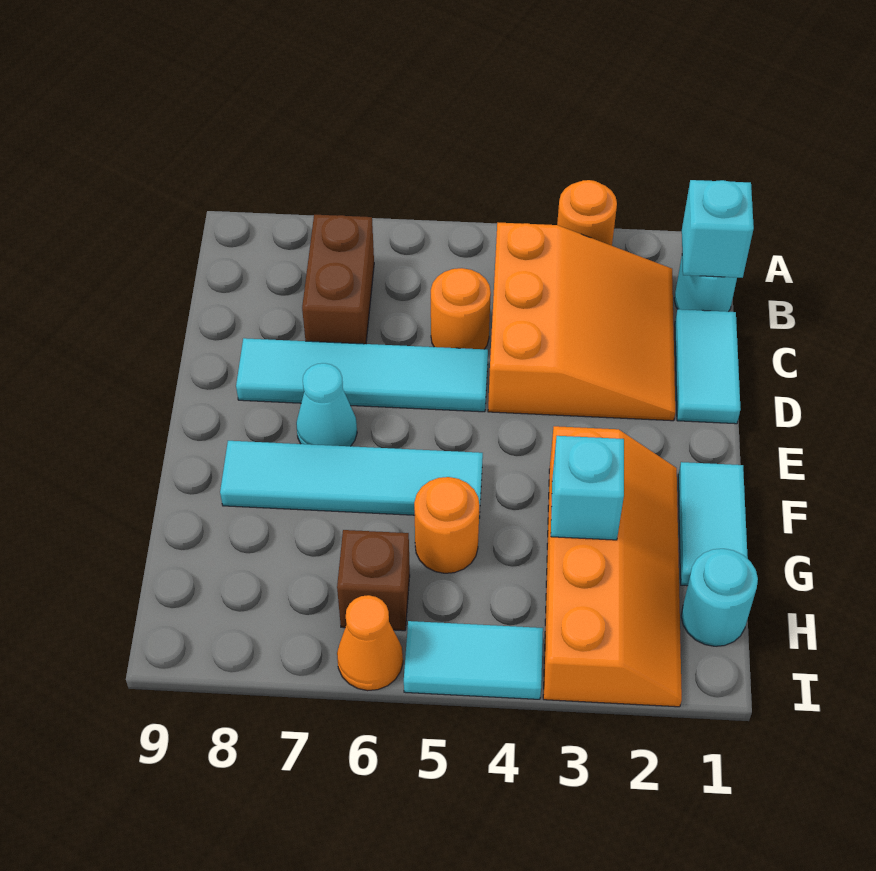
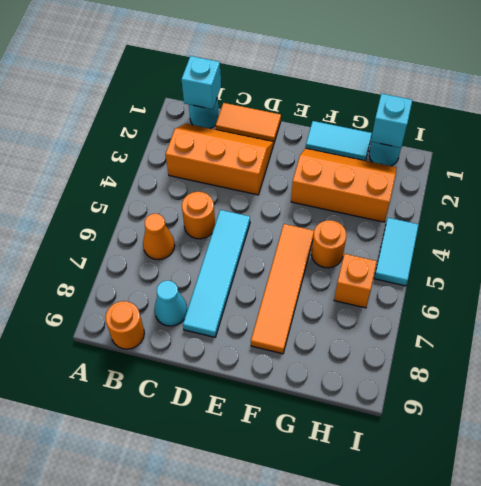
orange round brick A3 level 1 -> orange round brick B9 level 1
orange slope B2:D4 level 1 top 4 -> orange slope B2:D3 level 1 top 3
brown brick B7:C7 level 1 -> none
cyan tile C1:D1 level 1 -> orange tile C1:D1 level 1
cyan cone E7 level 1 -> cyan cone C8 level 1
orange slope F2:I3 level 1 top 3 -> orange slope F2:H3 level 1 top 3
cyan tile F5:F8 level 1 -> orange tile F5:F8 level 1
cyan brick G3 level 2 -> cyan brick H1 level 2
brown brick H6 level 1 -> orange brick H6 level 1
orange cone I6 level 1 -> orange cone B6 level 1

